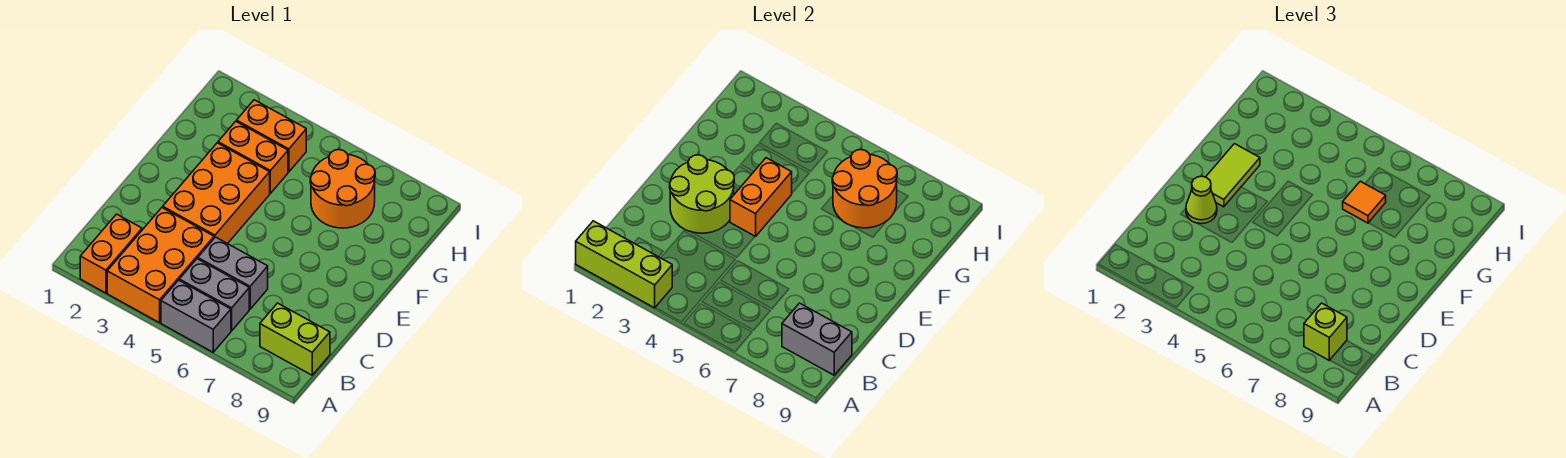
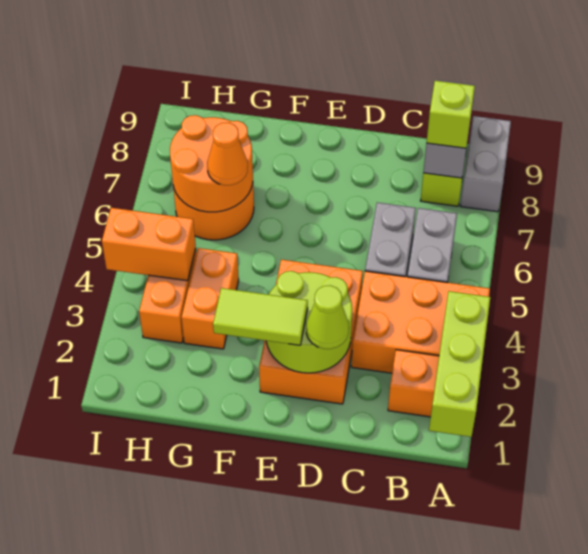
grey brick A5:A6 level 1 -> grey brick A8:A9 level 1
orange brick D3:F4 level 1 -> orange brick D2:E4 level 1
orange brick E4:F4 level 2 -> orange brick H4:I4 level 2
orange tile G6 level 3 -> orange cone G6 level 3

